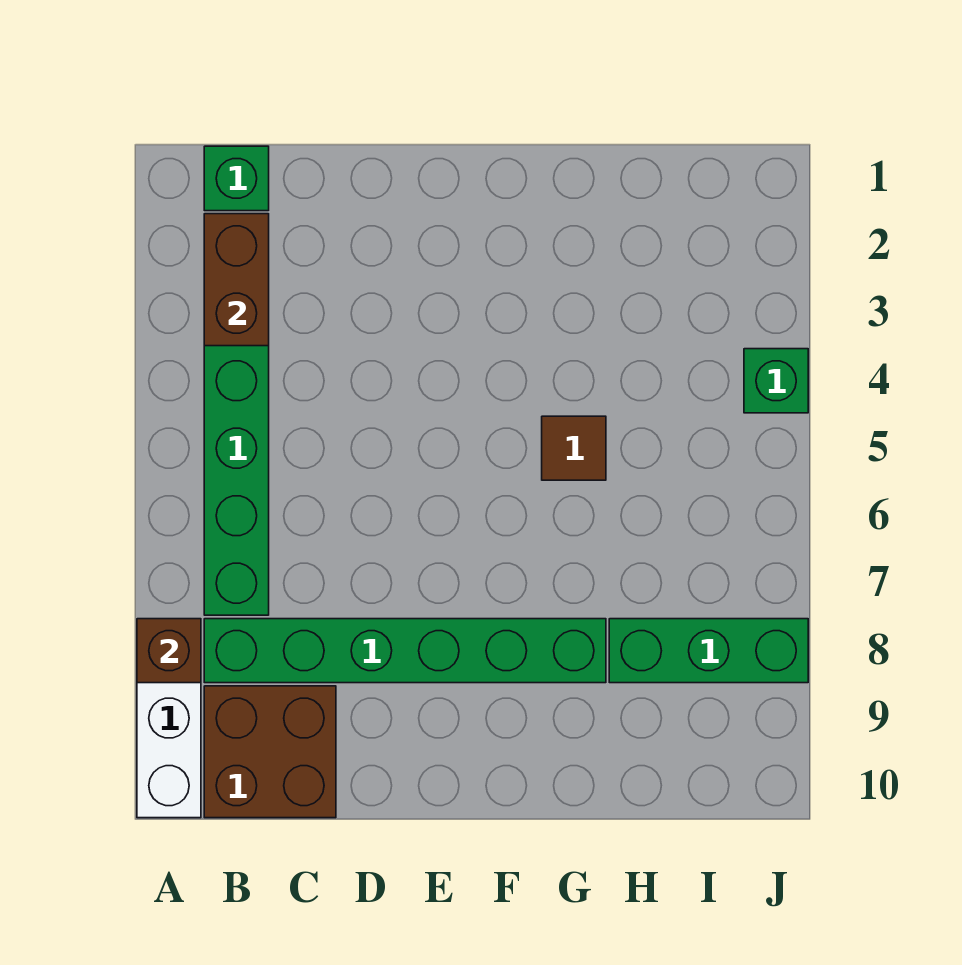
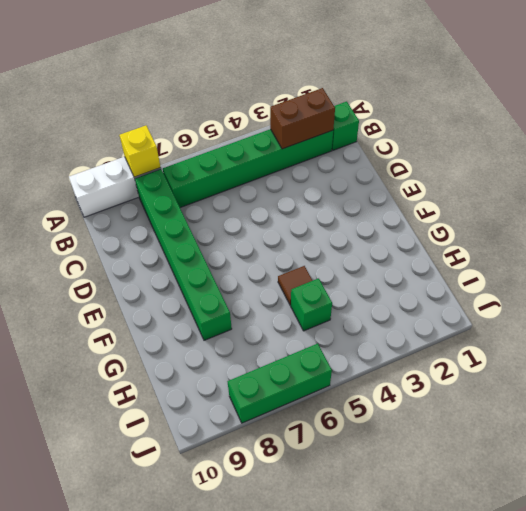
brown brick A8 level 2 -> yellow brick A8 level 2
brown brick B9:C10 level 1 -> none
green brick H8:J8 level 1 -> green brick J6:J8 level 1
green brick J4 level 1 -> green brick H5 level 1

